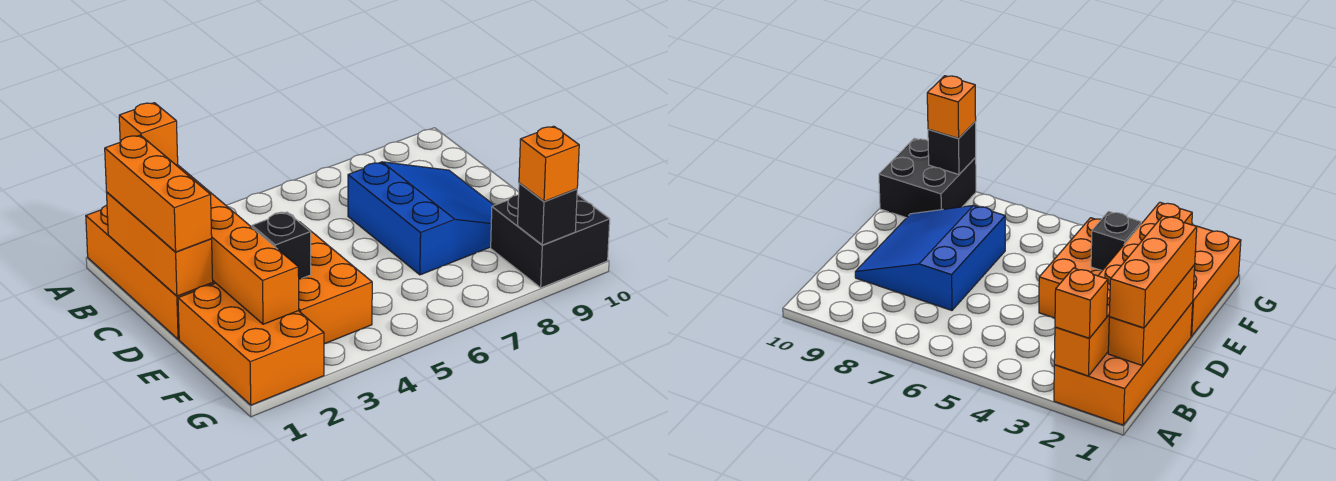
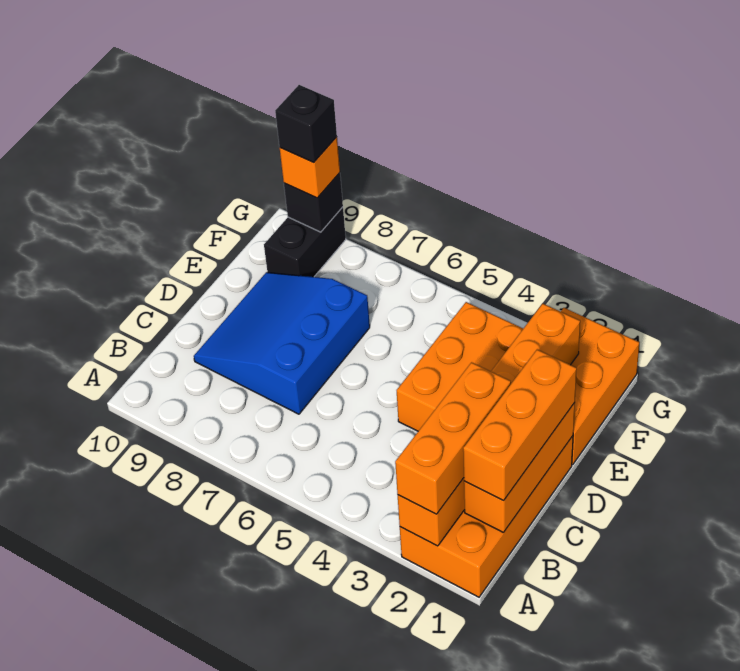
orange brick A2 level 3 -> orange brick A2:C2 level 3
black brick E3 level 2 -> black brick G9 level 4
black brick F9:G10 level 1 -> black brick F9:G9 level 1

